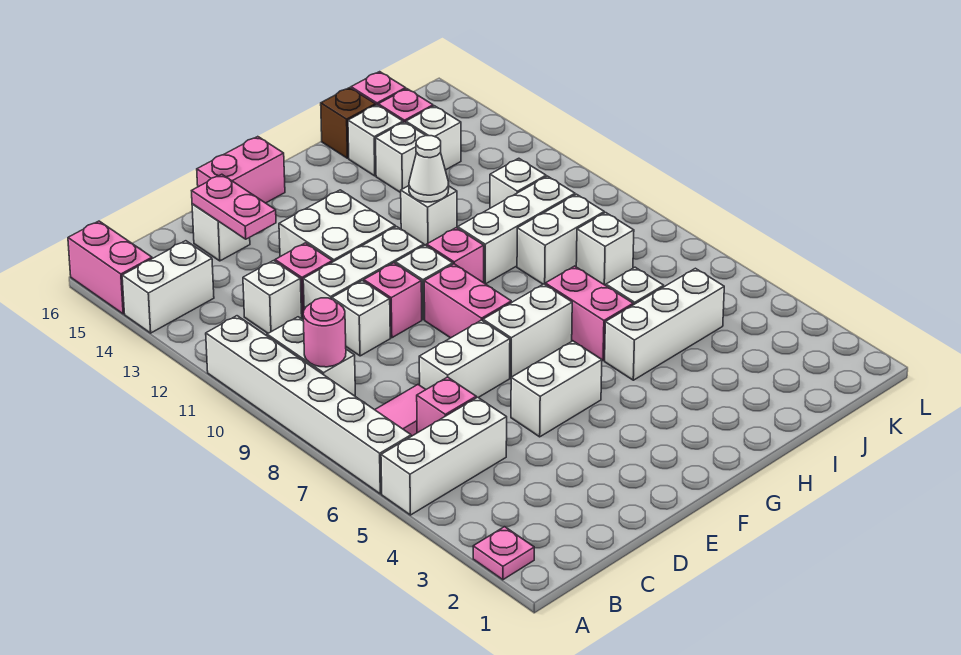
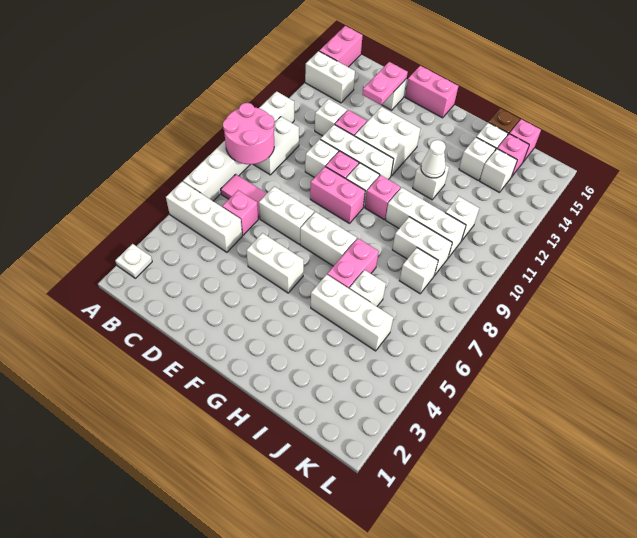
pink plate A2 level 1 -> white plate A2 level 1
pink round brick B9 level 2 -> pink round brick A8:B9 level 2
pink brick F8:F9 level 1 -> pink brick E9:F9 level 1

